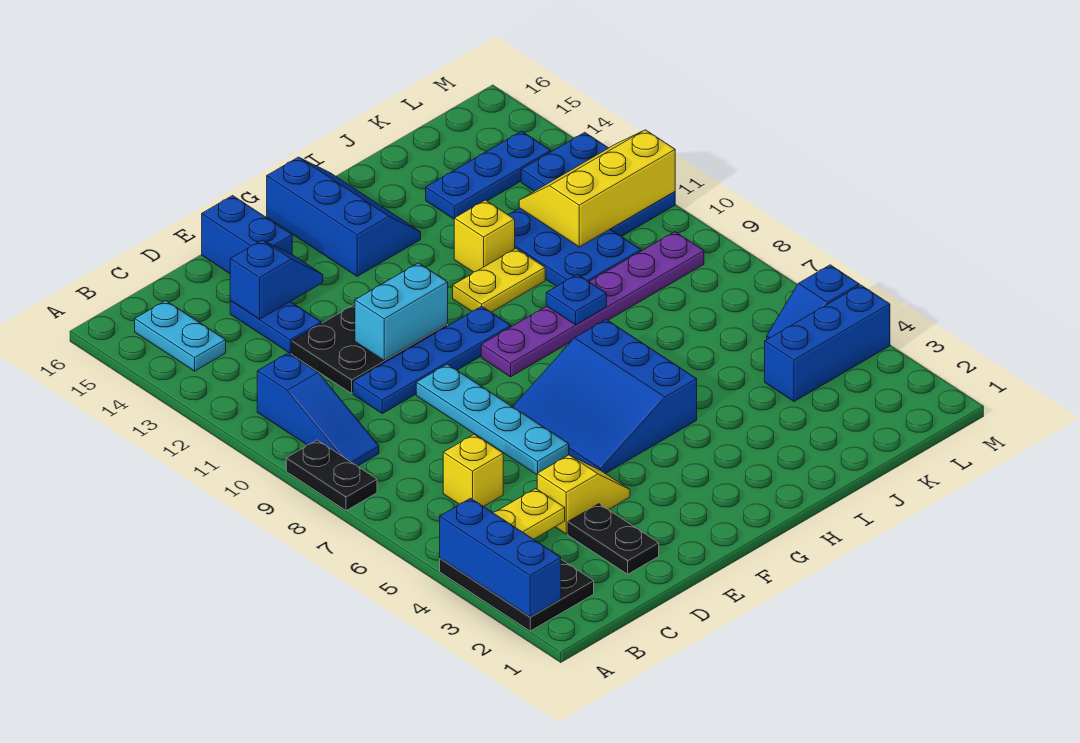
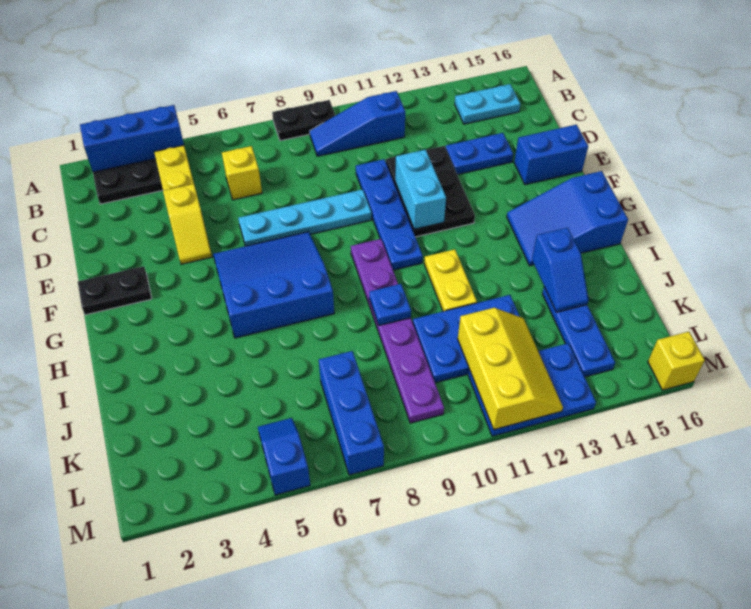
black plate D2:D3 level 1 -> black plate F1:F2 level 1
blue slope D14:E14 level 2 top D -> blue slope I14:J14 level 2 top I
blue slope G14:H16 level 1 top G -> blue slope G14:H16 level 1 top 16
yellow brick I12 level 1 -> yellow brick M16 level 1
blue brick K4:M4 level 1 -> blue brick K7:M7 level 1

